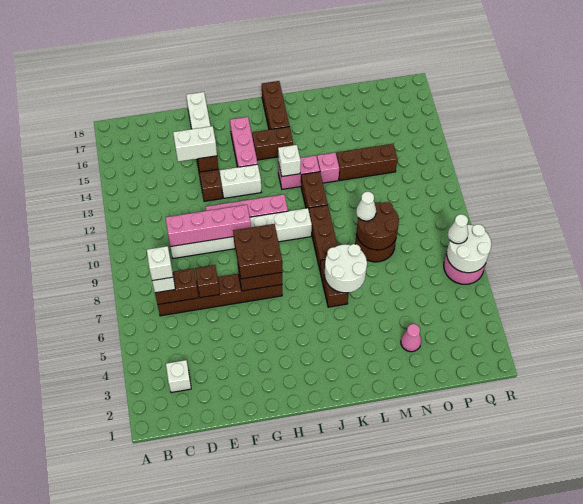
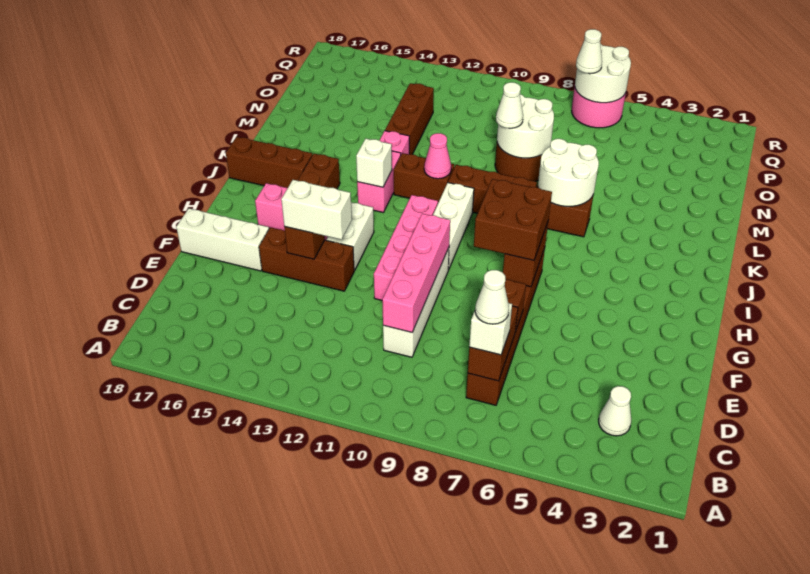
white brick C3 level 1 -> white cone C3 level 1
white brick C7 level 4 -> white cone C7 level 4
white brick E14:F14 level 3 -> white brick F13:F14 level 3
brown round brick M8:N9 level 2 -> white round brick M8:N9 level 2
pink cone N3 level 1 -> pink cone K11 level 2

